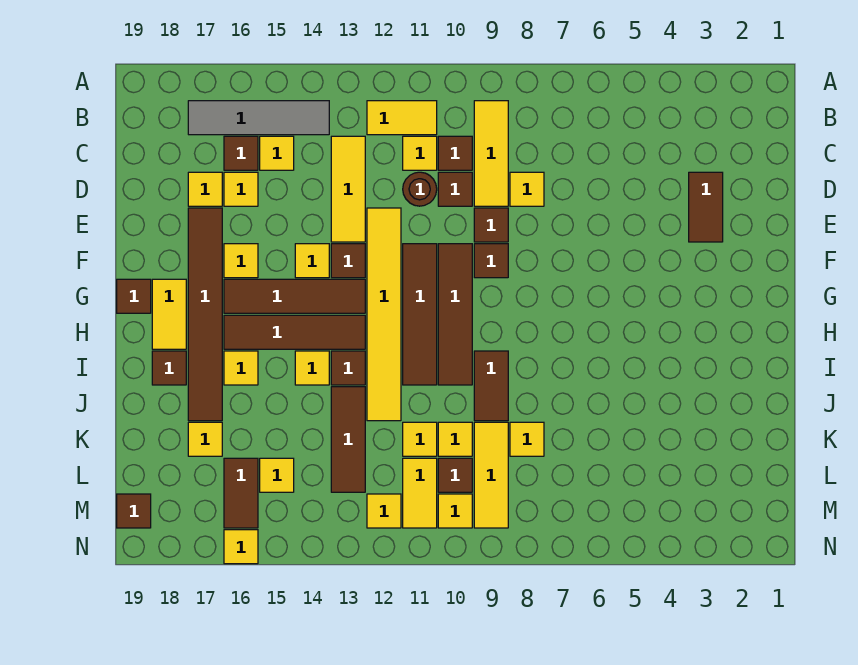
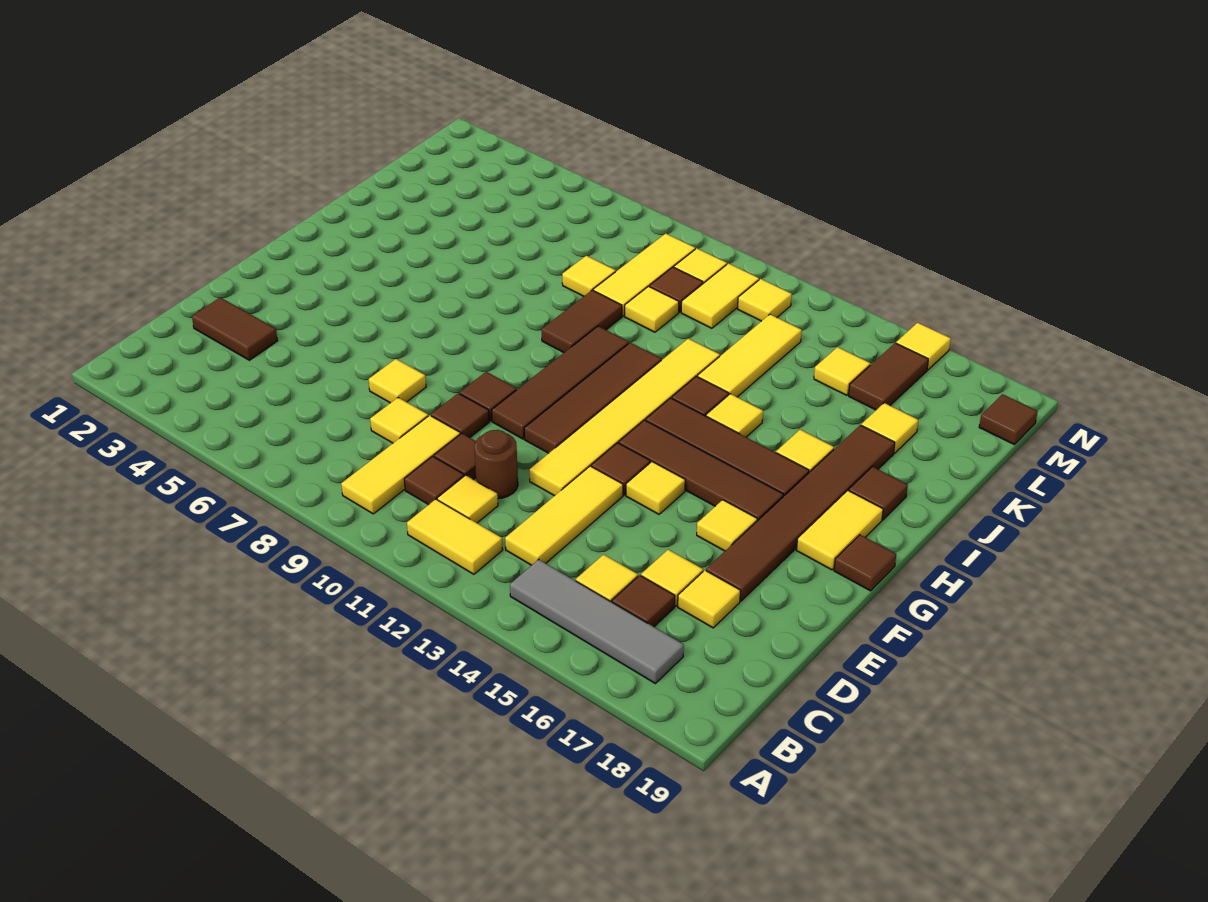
brown tile D3:E3 level 1 -> brown tile D2:D3 level 1
brown tile J13:L13 level 1 -> yellow tile J13:L13 level 1
yellow tile K11 level 1 -> yellow tile E7 level 1

